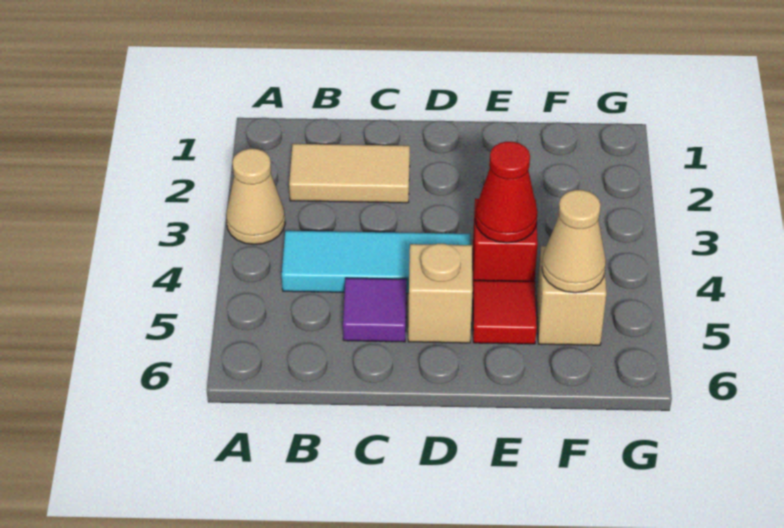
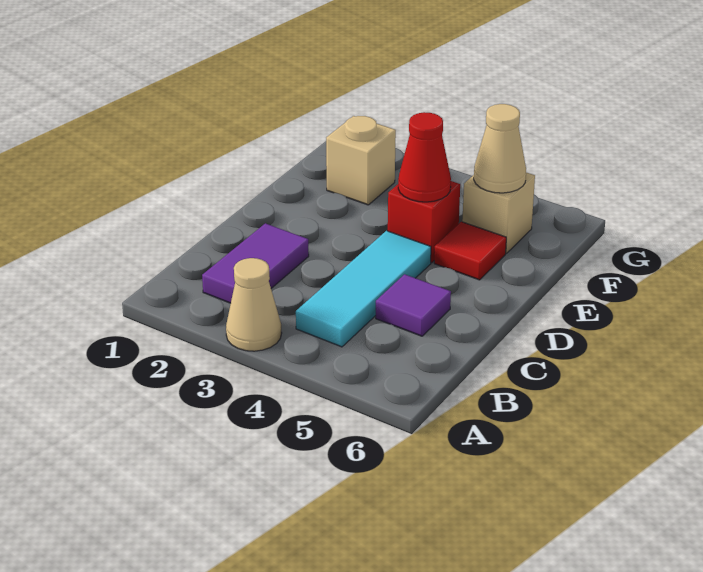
tan tile B2:C2 level 1 -> purple tile B2:C2 level 1
tan brick D5 level 1 -> tan brick F2 level 1

